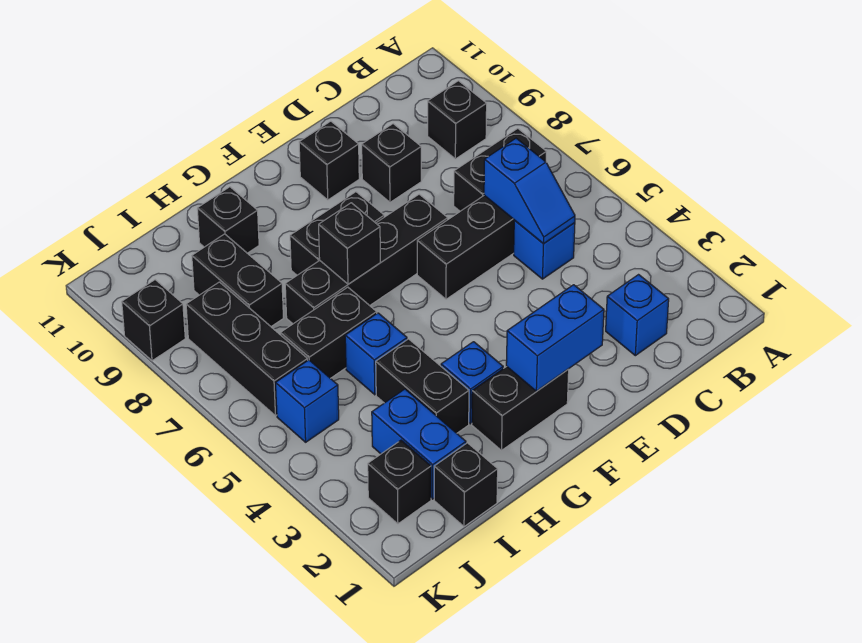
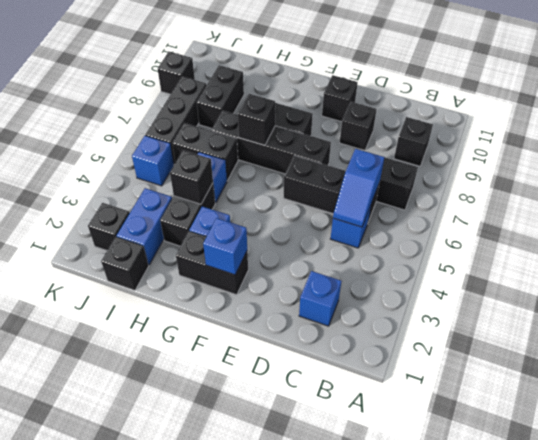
blue brick E2:F2 level 2 -> blue brick F2 level 2
black brick H10 level 1 -> black brick H4 level 2

